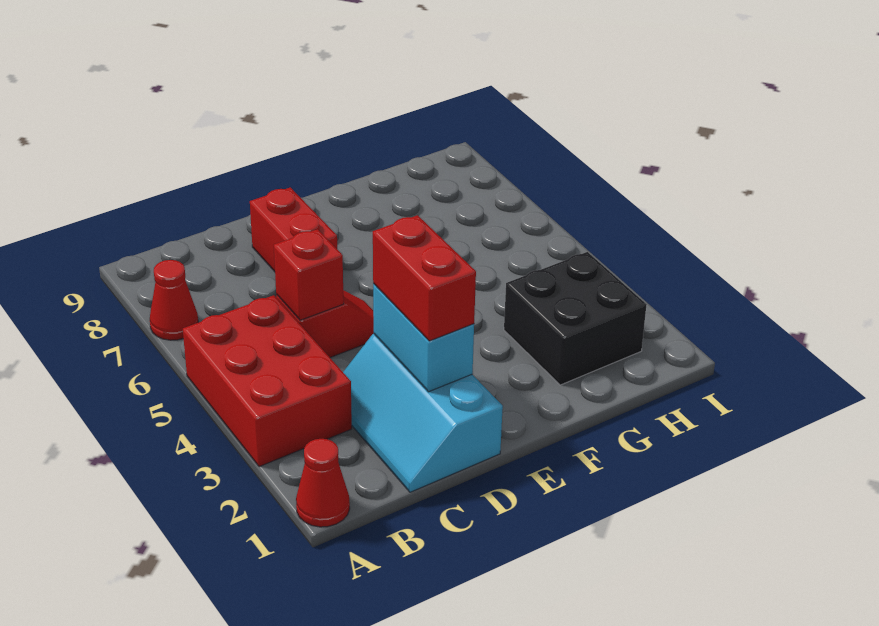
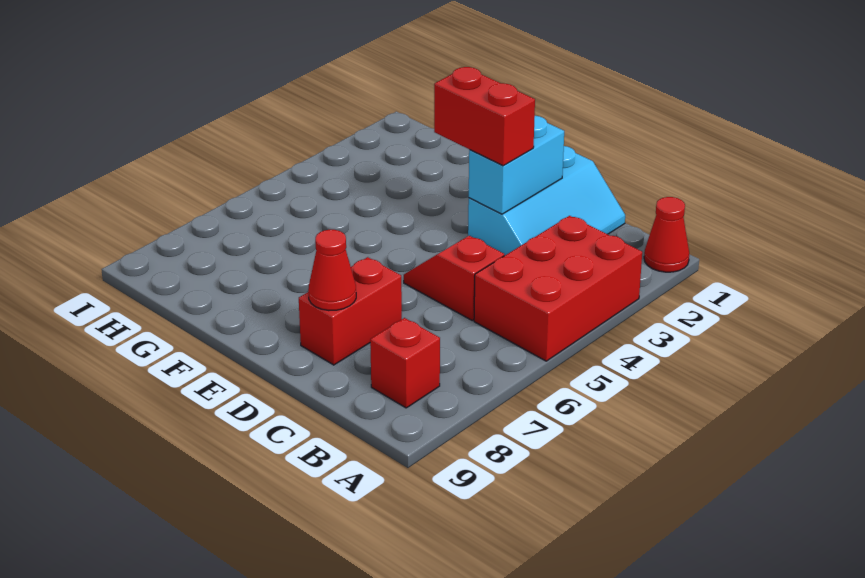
red cone A7 level 1 -> red cone D8 level 2
red brick C5 level 2 -> red brick B8 level 1
red brick D2:D3 level 3 -> red brick D3:E3 level 3
black brick G2:H3 level 1 -> none

